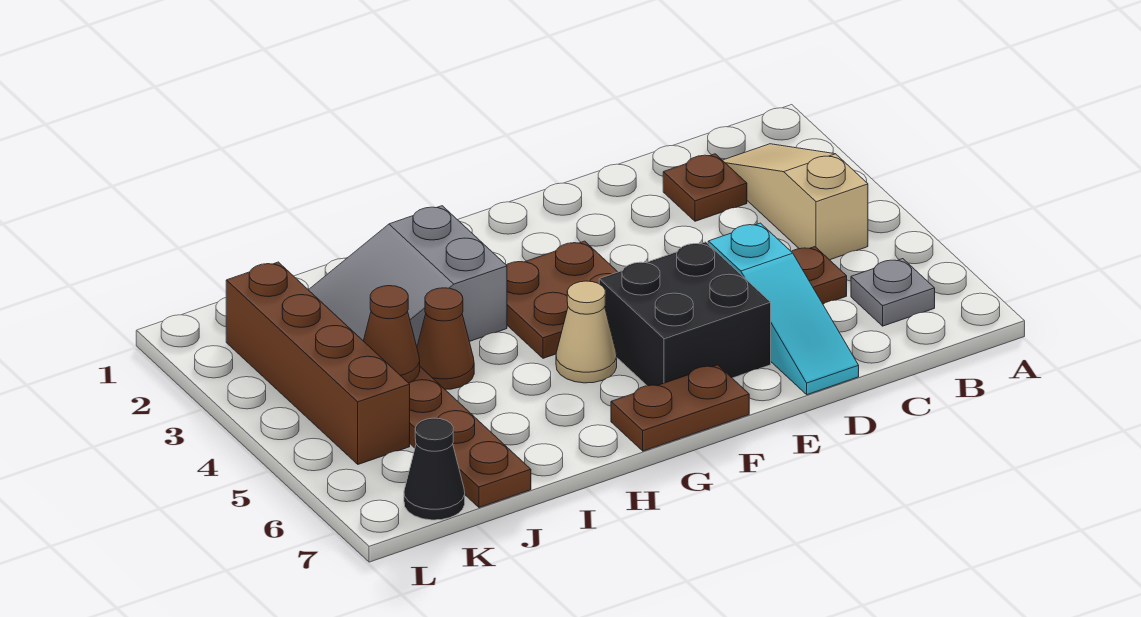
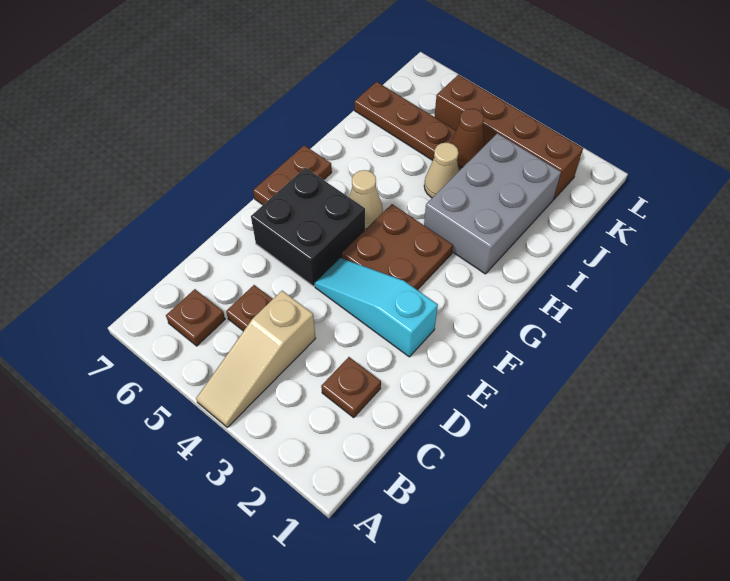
tan slope B2:B4 level 1 top 4 -> tan slope A4:C4 level 1 top C
grey plate B6 level 1 -> brown plate B6 level 1
cyan slope D5:D7 level 1 top 5 -> cyan slope E2:E4 level 1 top 2
grey slope H2:J3 level 1 top H -> grey brick H2:J3 level 1
brown cone I4 level 1 -> tan cone I4 level 1
black cone K7 level 1 -> none

